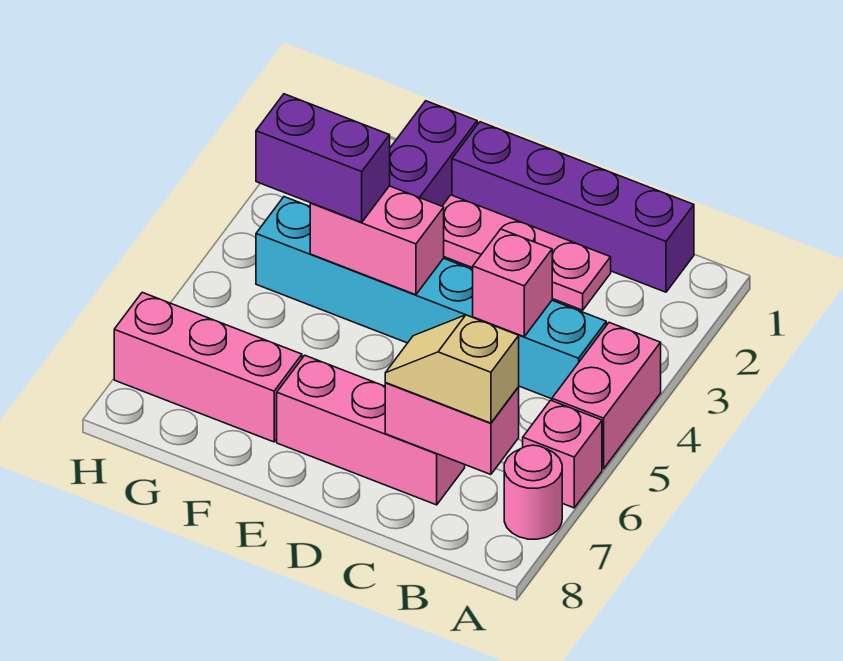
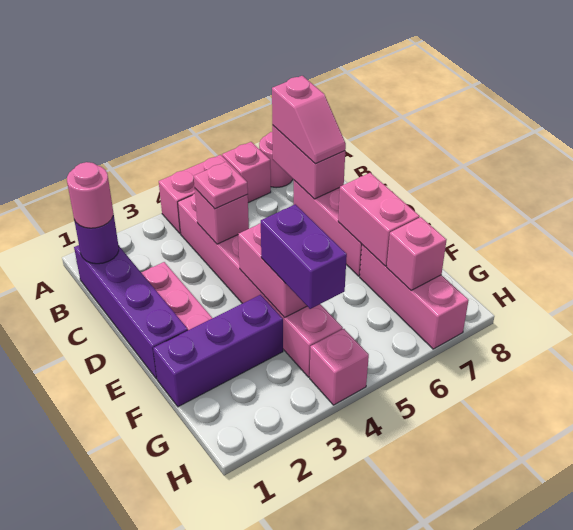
none -> purple round brick B1 level 2
none -> pink round brick B1 level 3
cyan brick B4:G4 level 1 -> pink brick B4:G4 level 1
tan slope B7:C7 level 3 top B -> pink slope B7:C7 level 3 top B
none -> pink plate C4 level 3
none -> pink brick E7:F7 level 2
none -> pink brick G7 level 2
none -> pink brick H4 level 1

